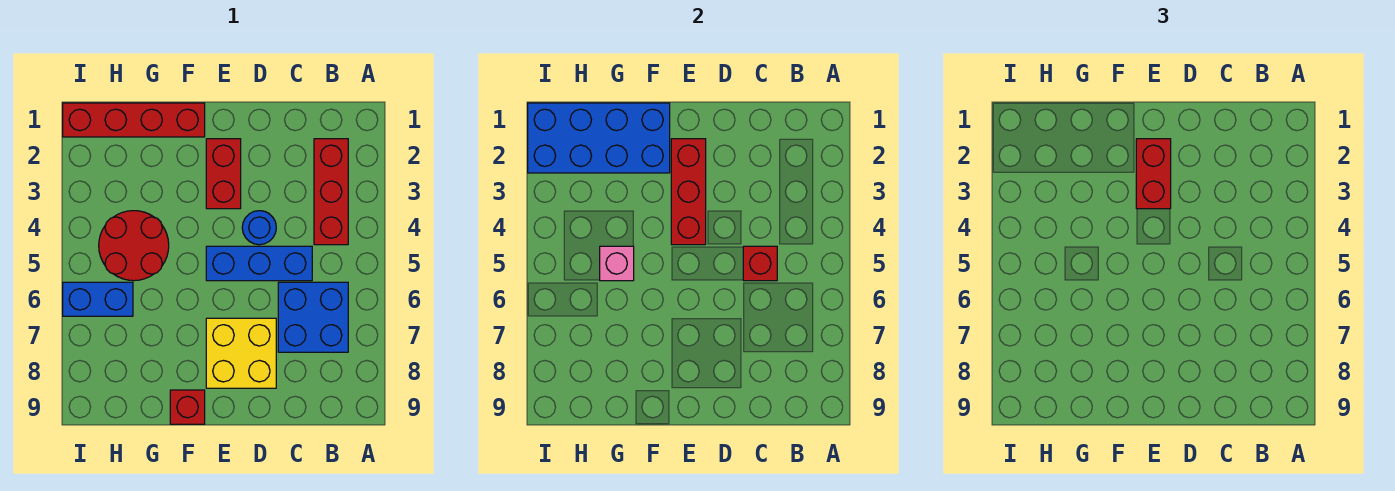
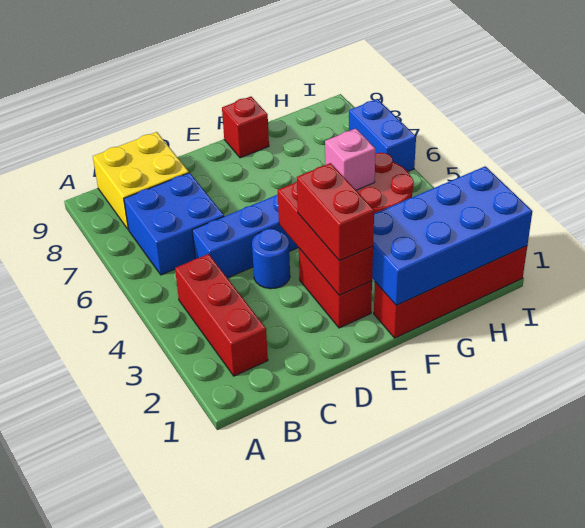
red brick C5 level 2 -> none
yellow brick D7:E8 level 1 -> yellow brick B8:C9 level 1
blue brick H6:I6 level 1 -> blue brick I6:I7 level 1

